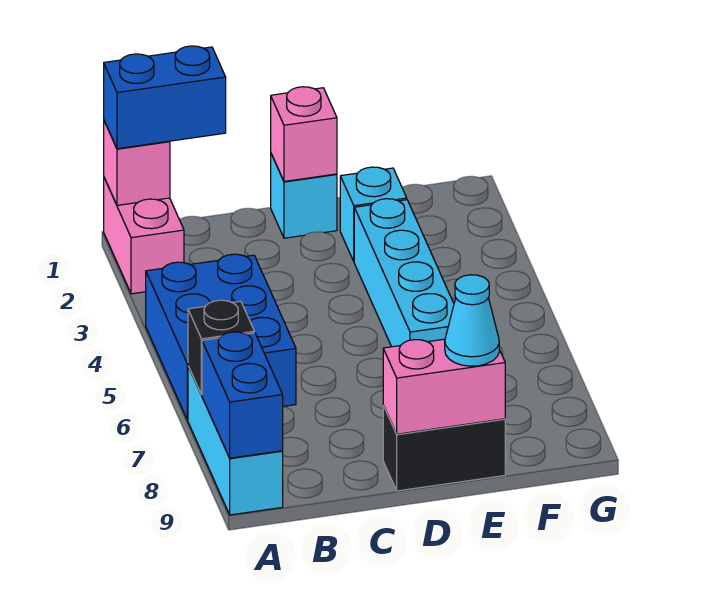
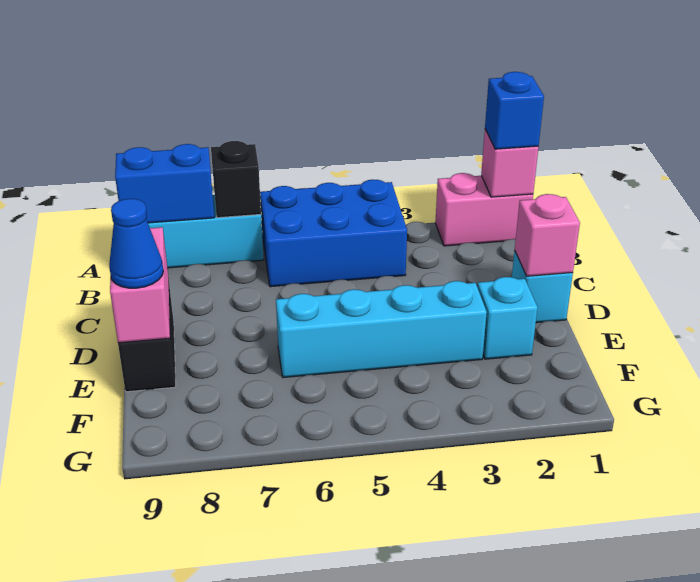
blue brick A1:B1 level 3 -> blue brick A1 level 3
cyan cone E9 level 3 -> blue cone E9 level 3

